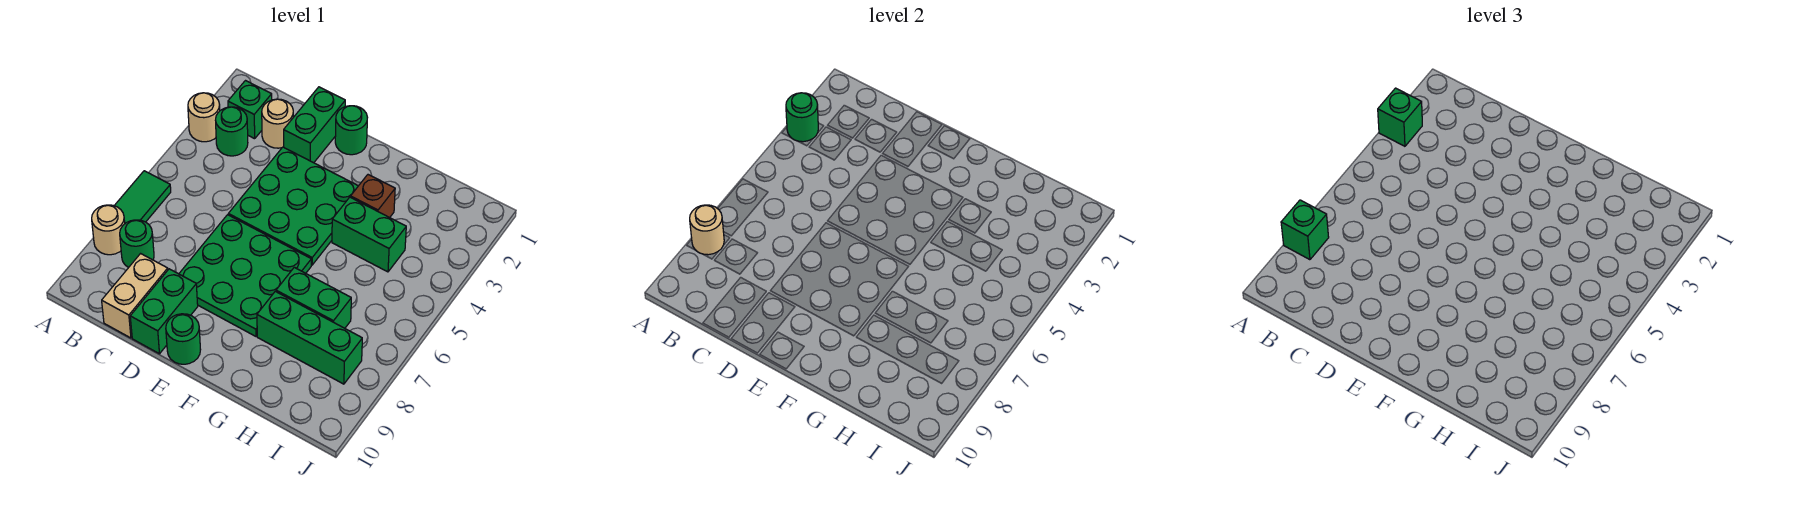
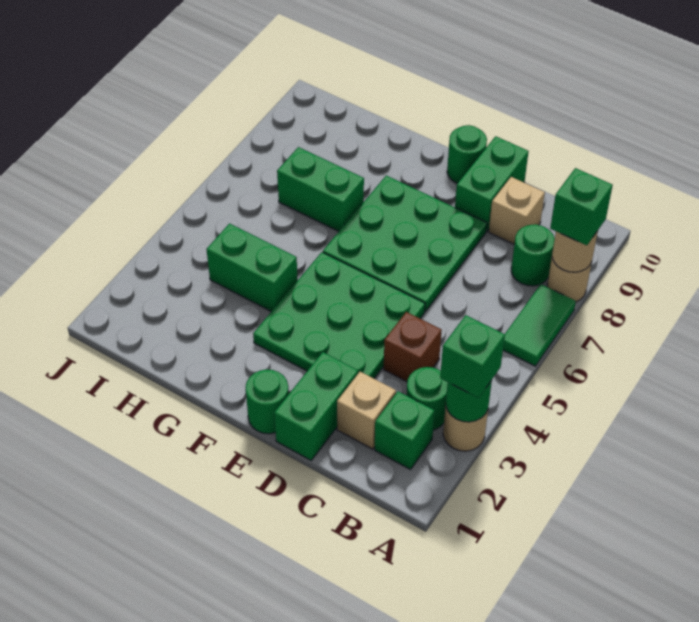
tan round brick C2 level 1 -> tan brick C2 level 1
tan brick C9:C10 level 1 -> tan brick C9 level 1
brown brick G3 level 1 -> brown brick C4 level 1
green brick G8:I8 level 1 -> none

